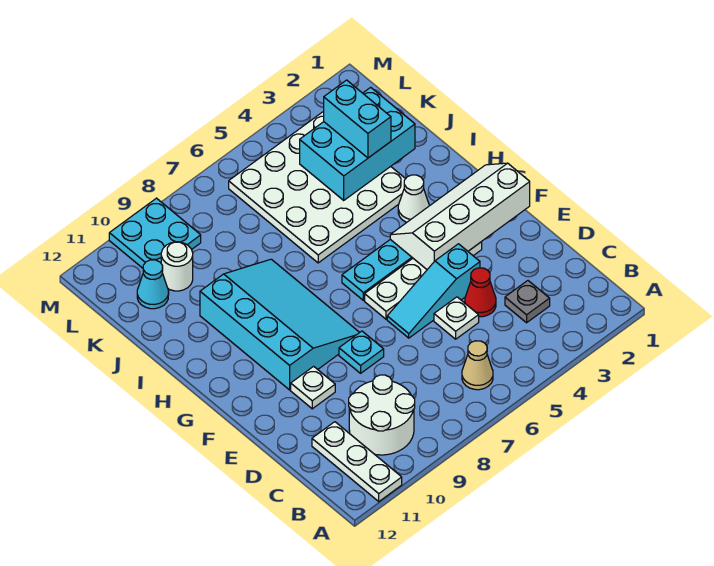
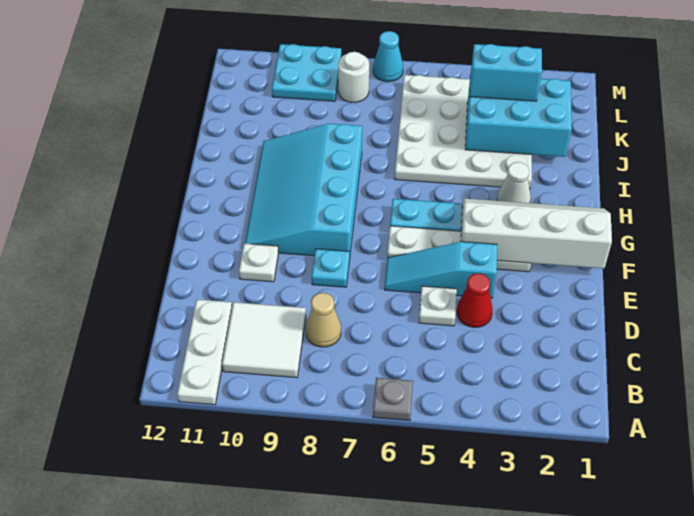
tan cone B6 level 1 -> tan cone C8 level 1
white round brick B9:C10 level 1 -> white tile B9:C10 level 1
grey plate C3 level 1 -> grey plate A6 level 1
cyan slope F8:I10 level 1 top 10 -> cyan slope F8:I10 level 1 top 8
cyan brick J3:K3 level 3 -> cyan brick K3:K4 level 3
white round brick K10 level 1 -> white round brick L8 level 1
cyan cone K11 level 1 -> cyan cone M7 level 1

